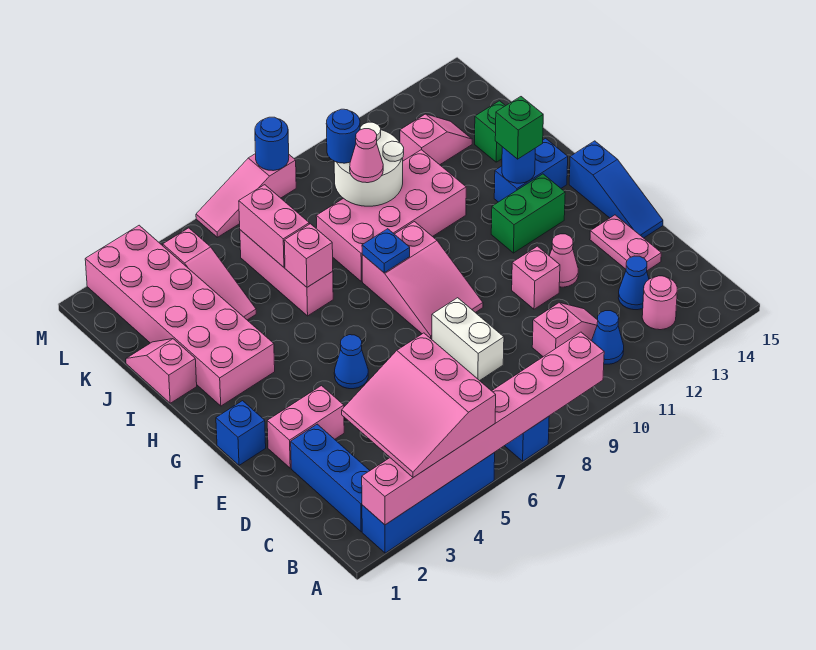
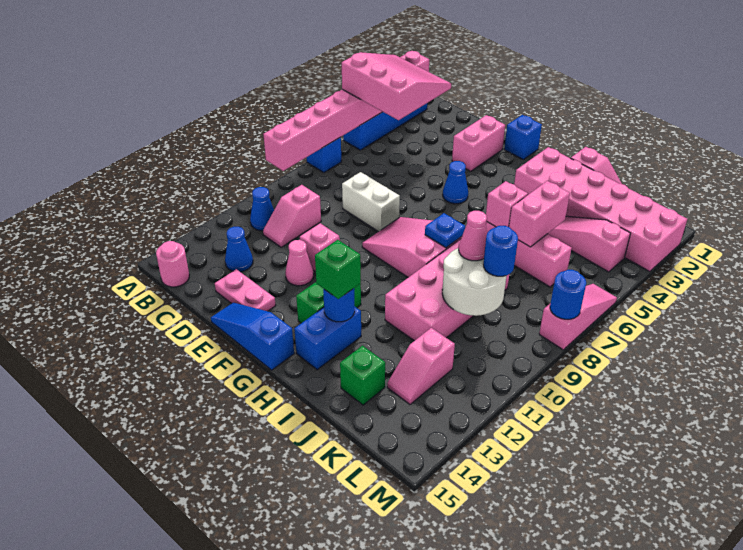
blue brick B2:D2 level 1 -> none
pink round brick B13 level 1 -> pink round brick B15 level 1
pink brick J6:K6 level 2 -> pink brick J5:J6 level 2

